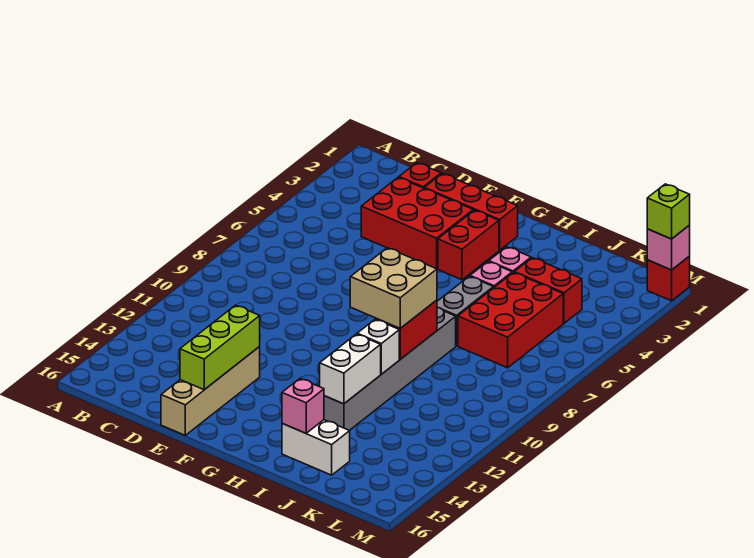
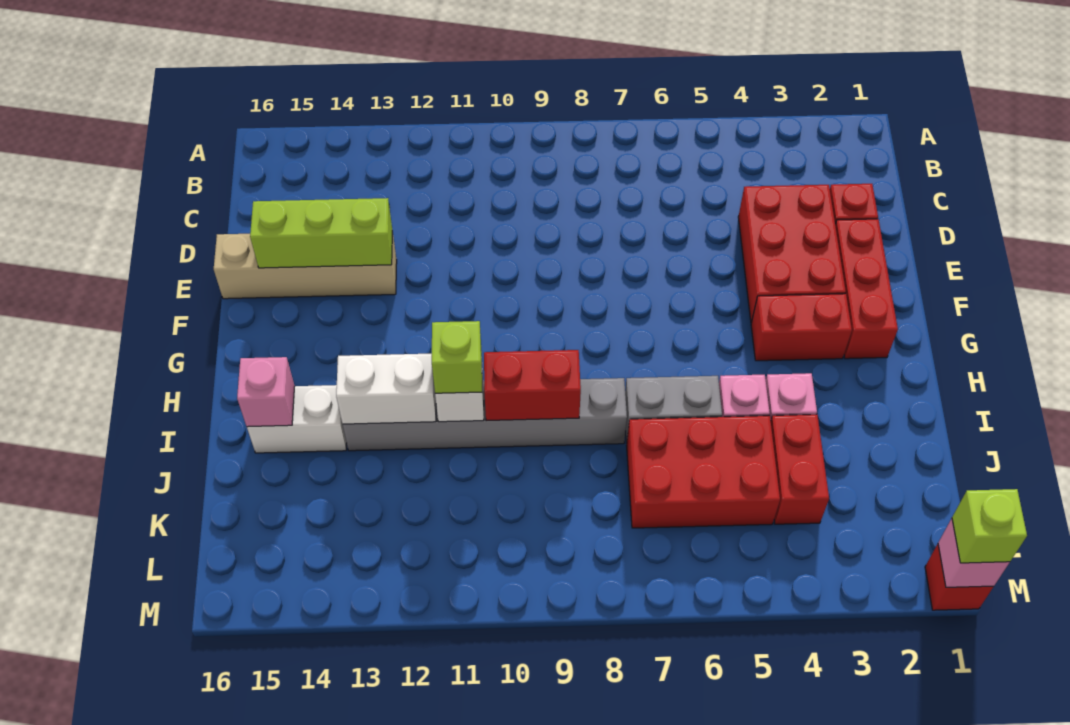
tan brick H9:I10 level 3 -> none
none -> lime brick I11 level 3
white brick I15:J15 level 1 -> white brick I14:I15 level 1

